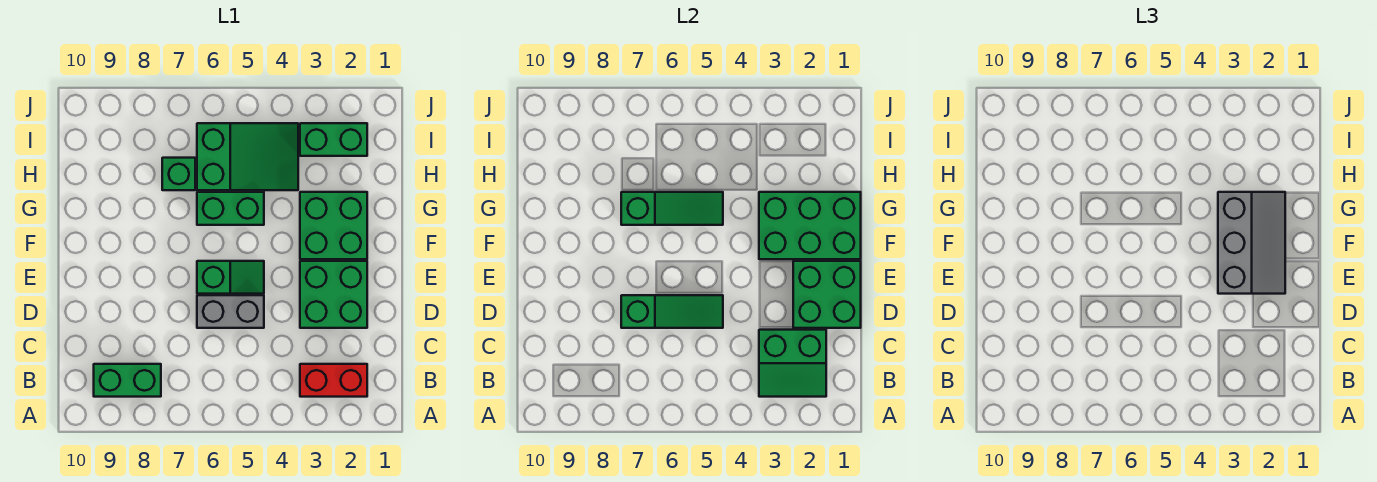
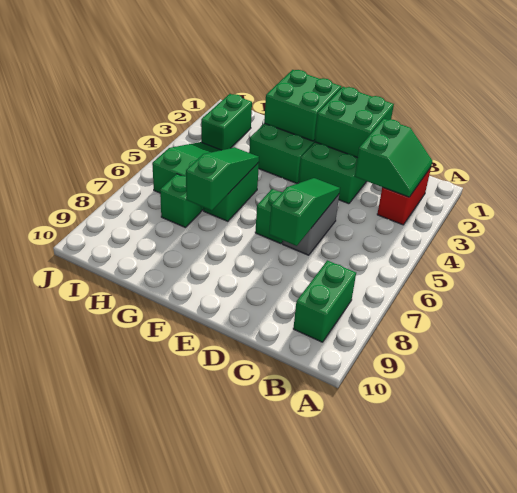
grey slope E2:G3 level 3 top 3 -> none
green brick F1:G3 level 2 -> green brick F1:G2 level 2

